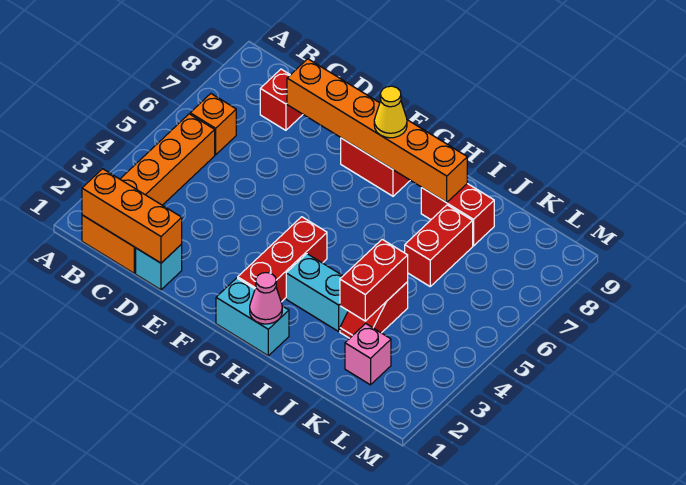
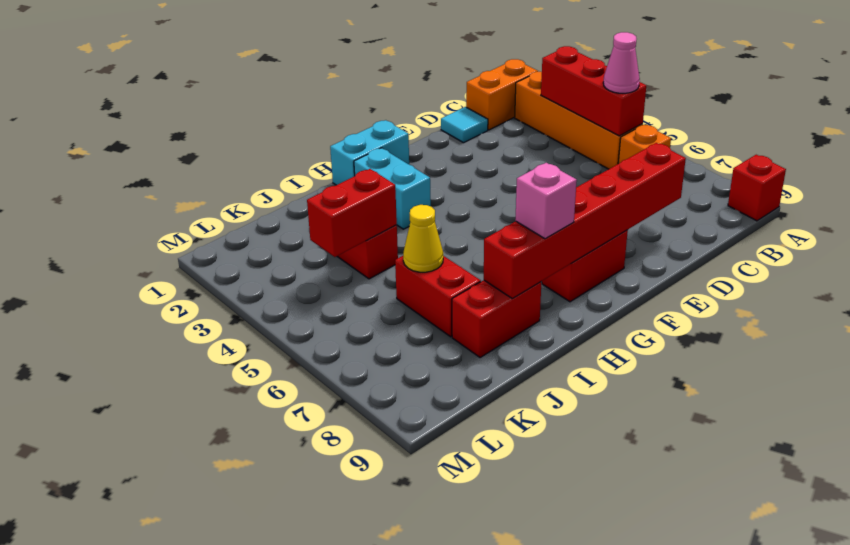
orange brick B1:D1 level 2 -> none
red brick C8 level 1 -> red brick A9 level 1
cyan brick D1 level 1 -> cyan tile D1 level 1
orange brick D8:I8 level 2 -> red brick D8:I8 level 2
red brick G2:G4 level 1 -> red brick B3:B5 level 2
yellow cone G8 level 3 -> yellow cone J6 level 2
pink cone H1 level 2 -> pink cone B5 level 3
cyan brick H3:I3 level 1 -> cyan brick H2:H3 level 1
red brick J3:J4 level 2 -> red brick J4:K4 level 2
pink brick K2 level 1 -> pink brick H8 level 3

